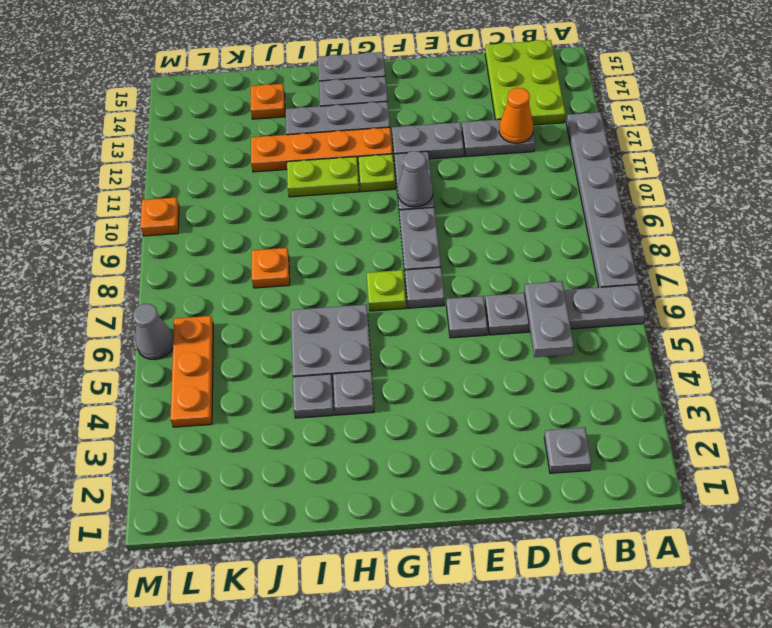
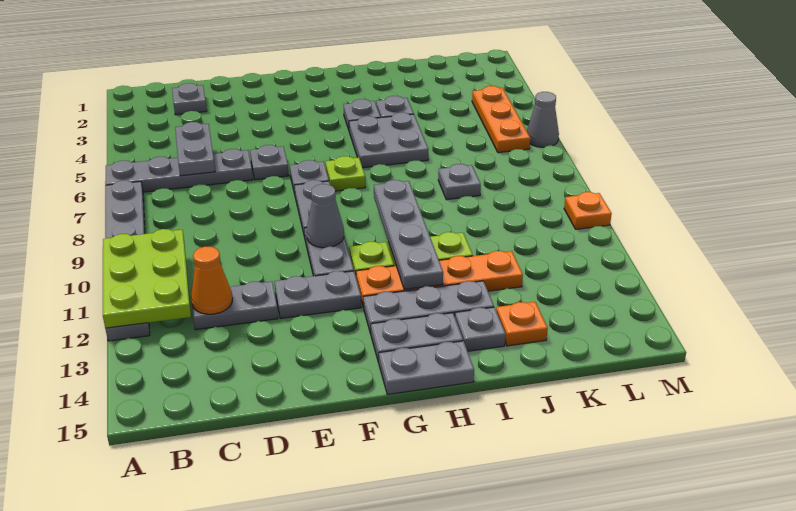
lime plate B13:C15 level 1 -> lime plate A10:B12 level 2
none -> grey plate H9:H12 level 2
none -> grey plate I14 level 1
orange plate J8 level 1 -> grey plate J8 level 1

